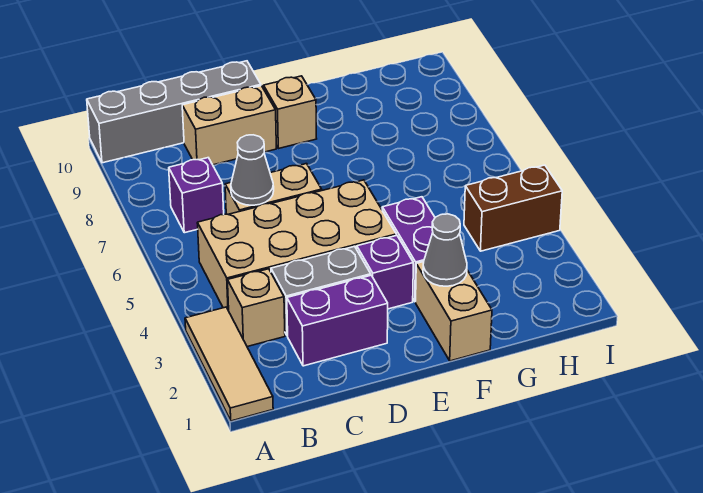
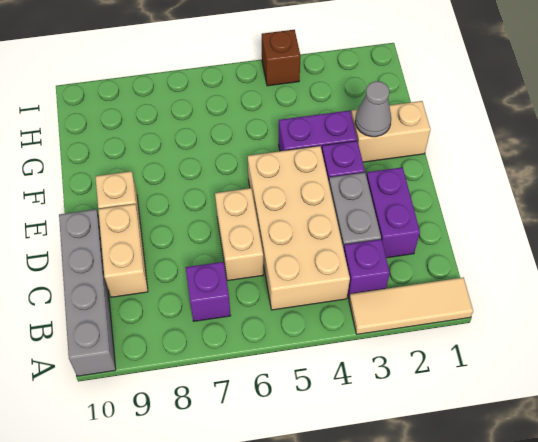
tan brick B3 level 1 -> purple brick B3 level 1
grey cone C6 level 2 -> none
brown brick H4:I4 level 1 -> brown brick I4 level 1

